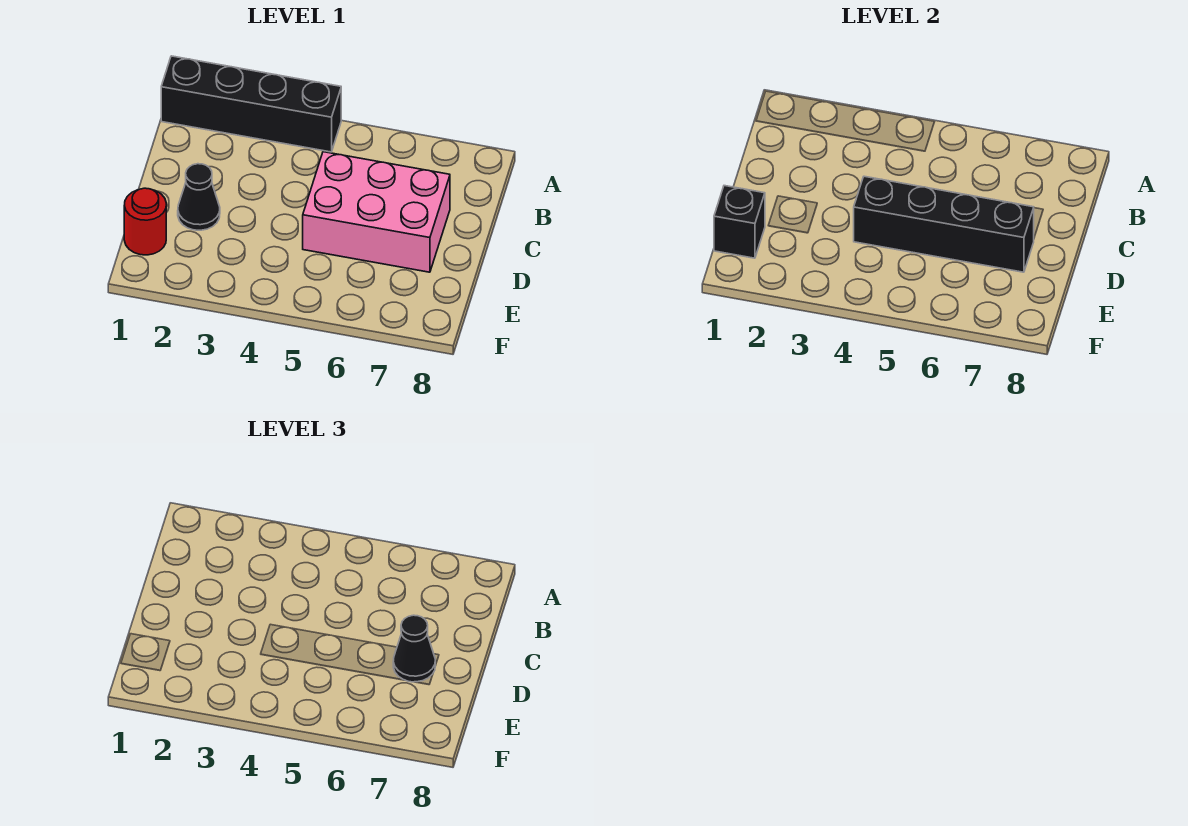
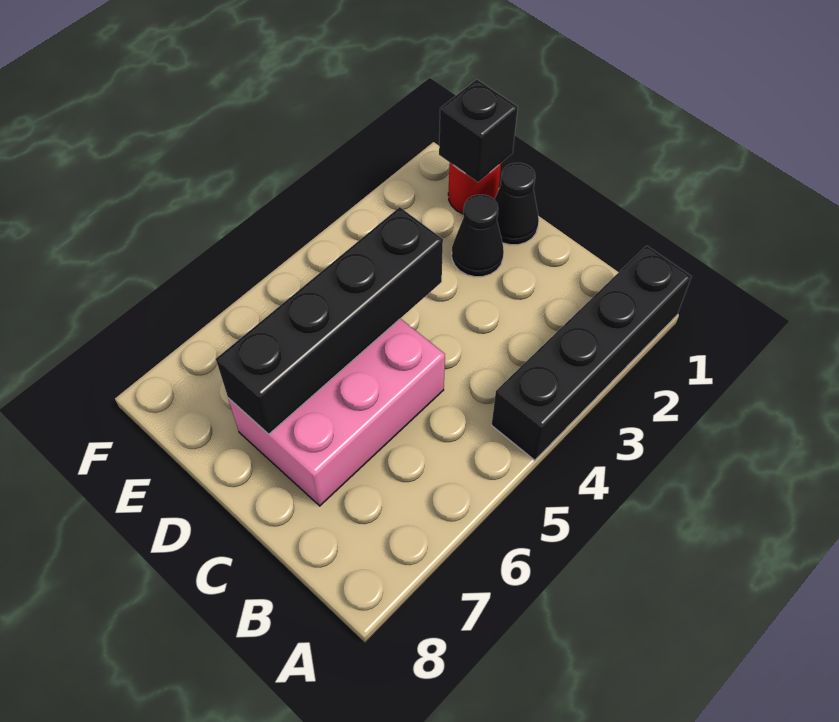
black cone D7 level 3 -> black cone D1 level 1

